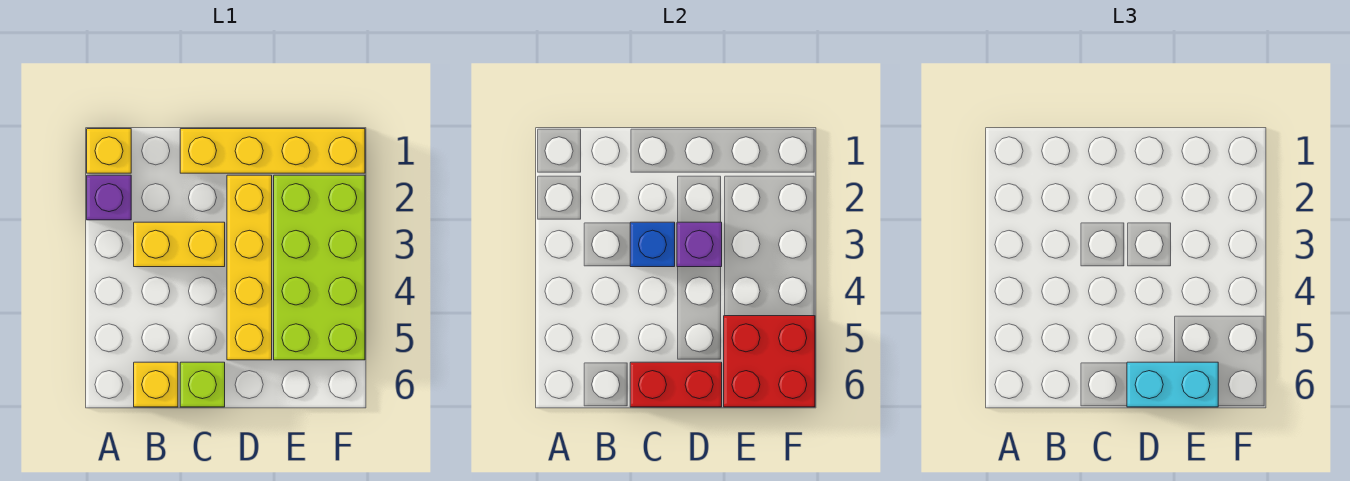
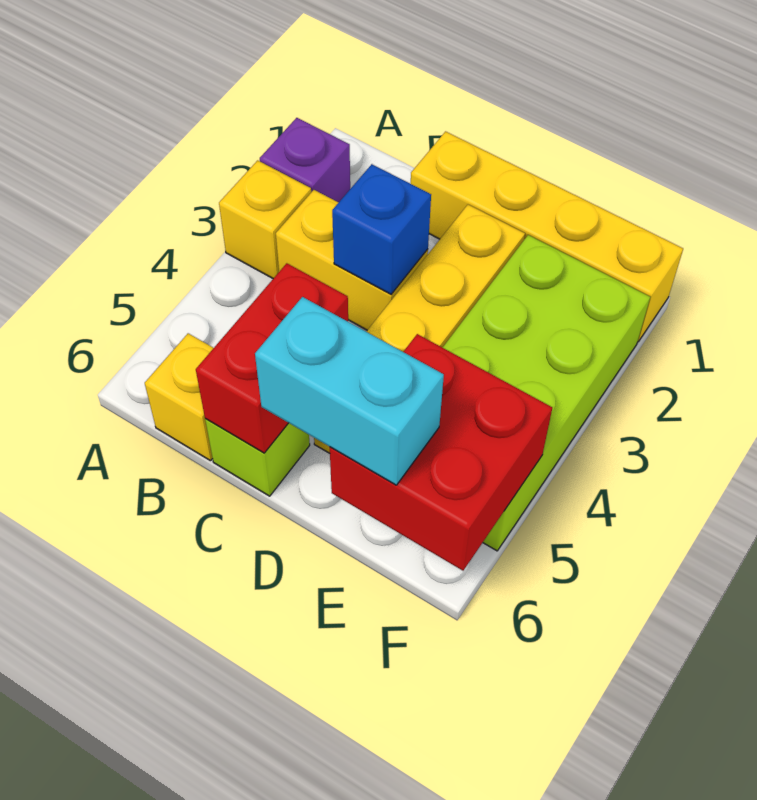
yellow brick A1 level 1 -> yellow brick A3 level 1
red brick C6:D6 level 2 -> red brick C5:C6 level 2
purple brick D3 level 2 -> none

